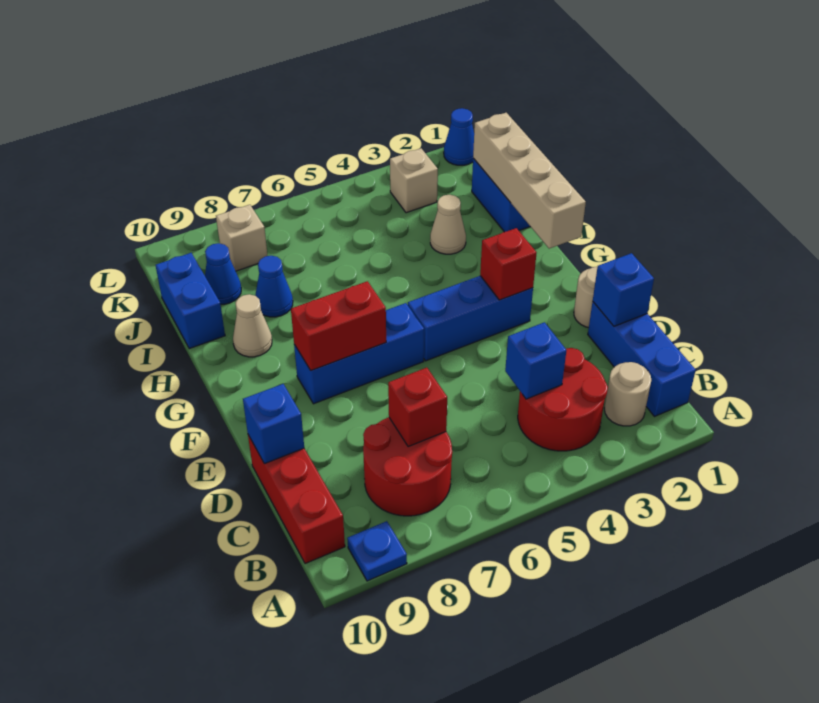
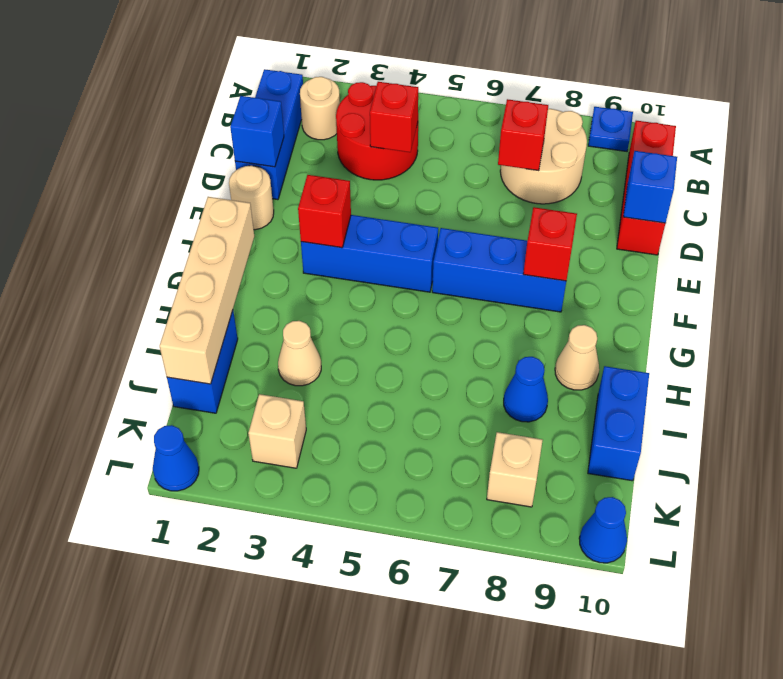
red round brick B7:C8 level 1 -> tan round brick B7:C8 level 1
blue brick C4 level 2 -> red brick C4 level 2
red brick F7:F8 level 2 -> red brick F8 level 2
blue cone J9 level 1 -> blue cone L10 level 1

